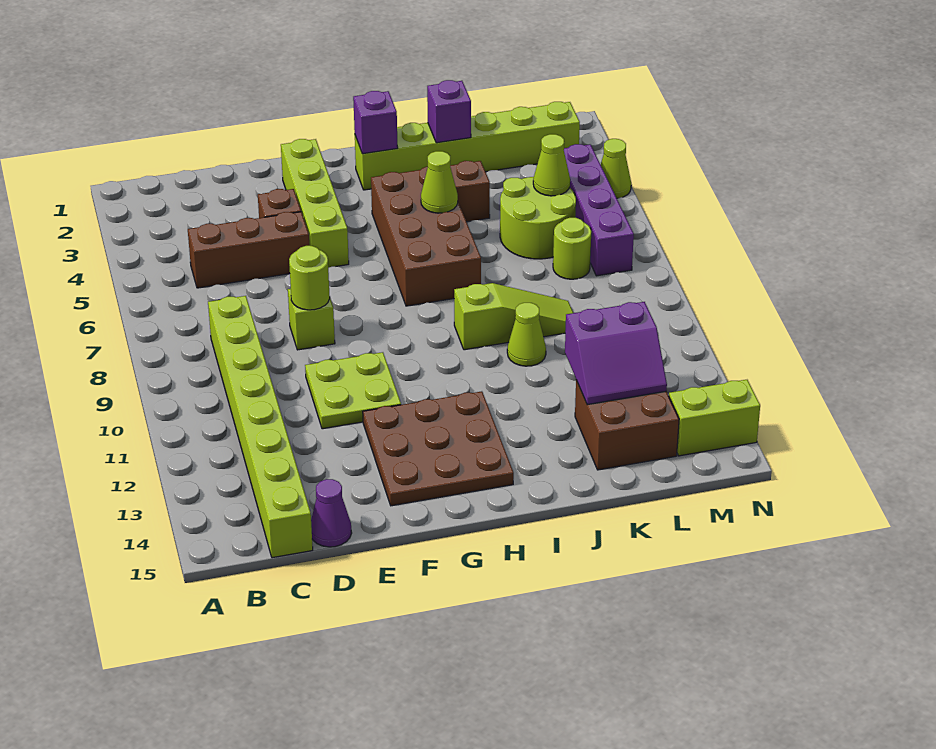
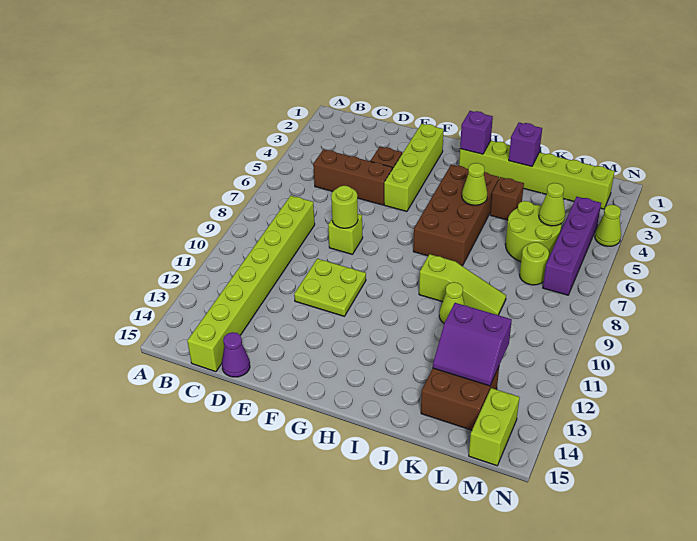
brown plate F12:H14 level 1 -> none
lime brick M14:N14 level 1 -> lime brick M14:M15 level 1

